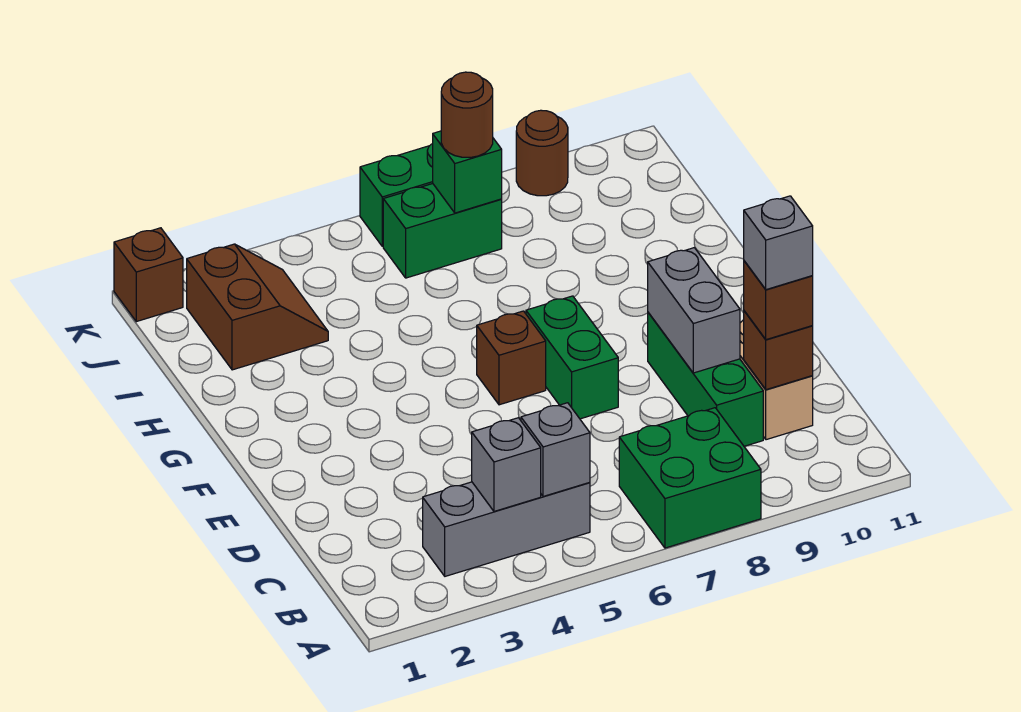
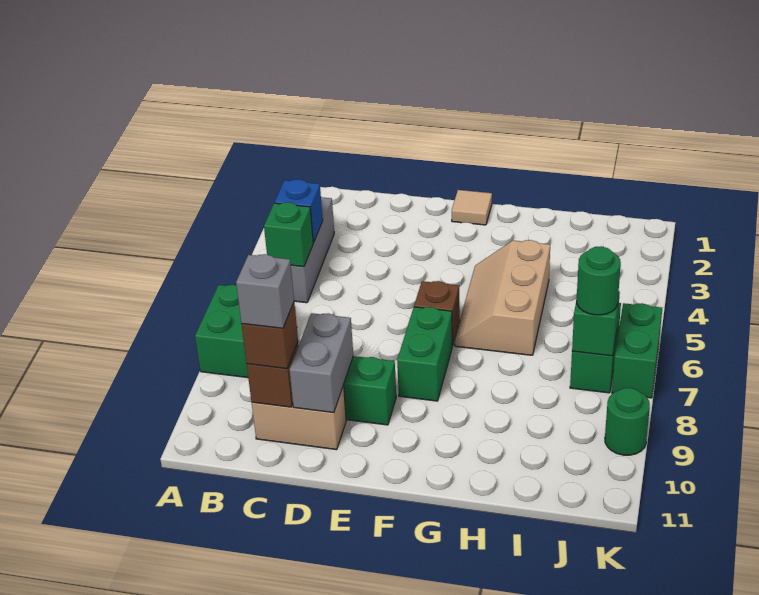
grey brick B4 level 2 -> blue brick B4 level 2
grey brick B5 level 2 -> green brick B5 level 2
grey brick D9:E9 level 2 -> grey brick D9:D10 level 2
green brick E7:F7 level 1 -> green brick F7:F8 level 1
none -> tan tile F1 level 1
none -> tan slope G4:H6 level 1 top H
brown slope I2:J3 level 1 top 2 -> none
brown round brick J7 level 3 -> green round brick J7 level 3
brown brick K1 level 1 -> none
brown round brick K9 level 1 -> green round brick K9 level 1

